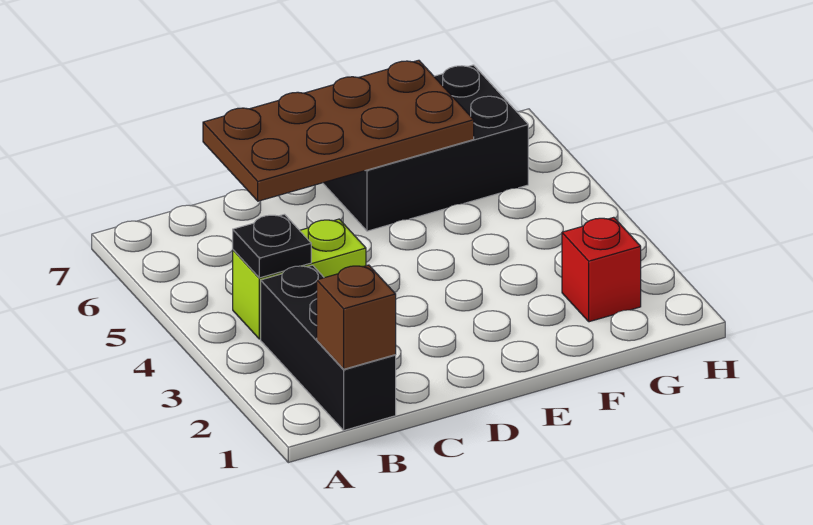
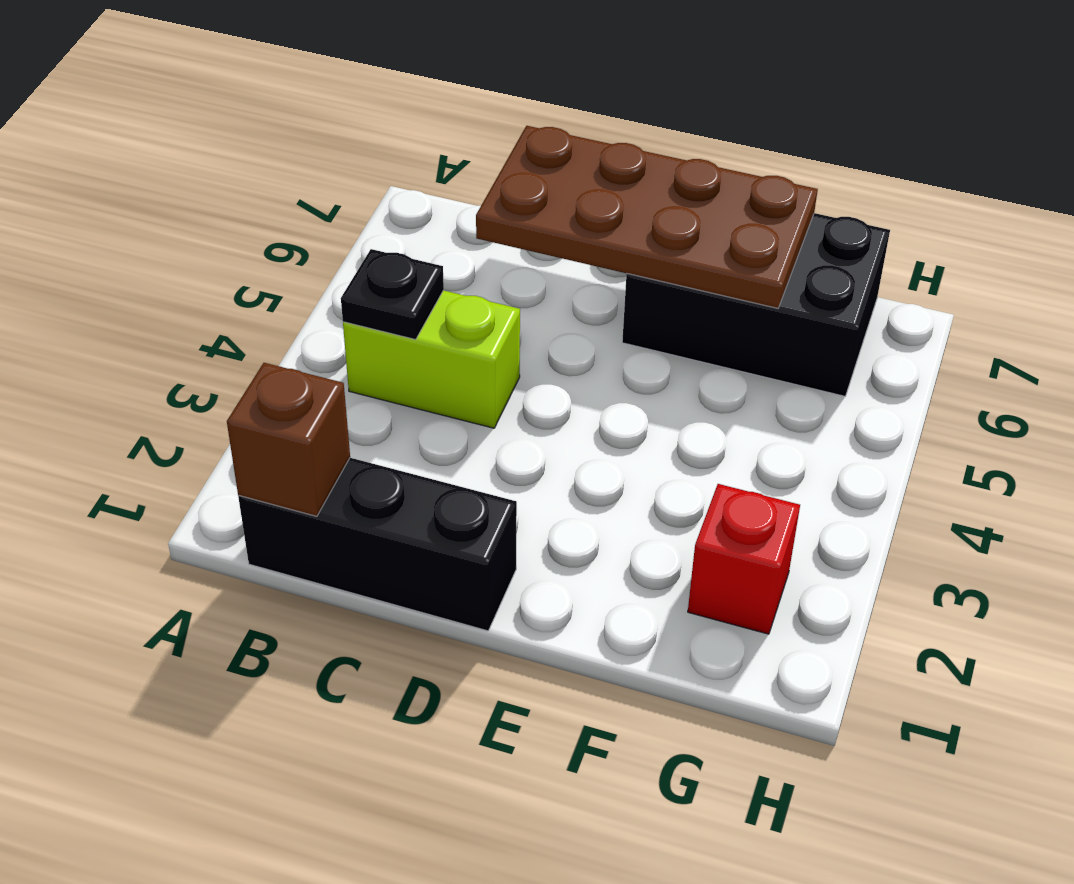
black brick B1:B3 level 1 -> black brick B1:D1 level 1

